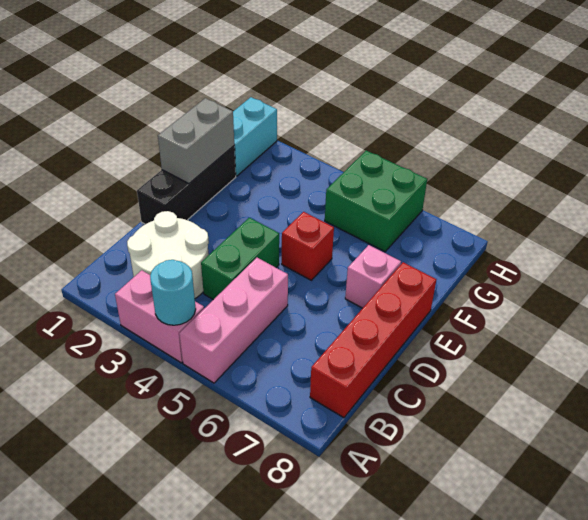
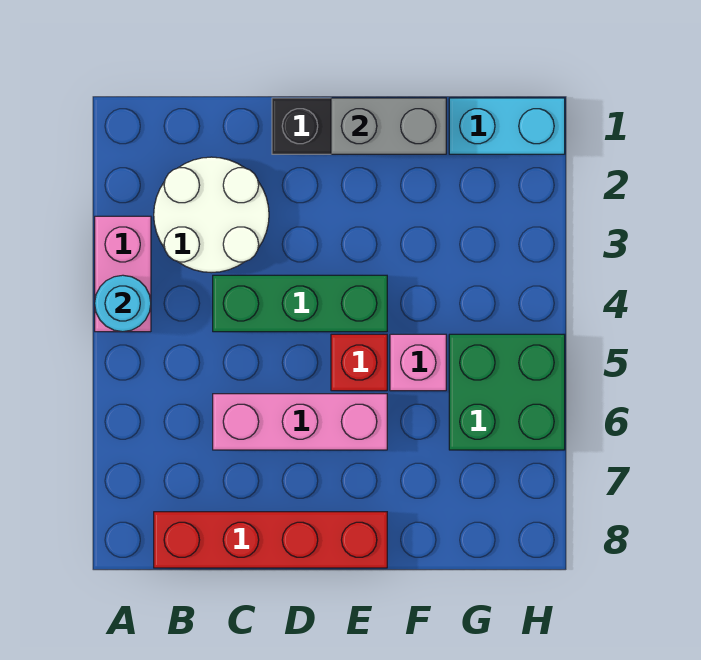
pink brick A5:C5 level 1 -> pink brick C6:E6 level 1
green brick C4:D4 level 1 -> green brick C4:E4 level 1
pink brick E7 level 1 -> pink brick F5 level 1

